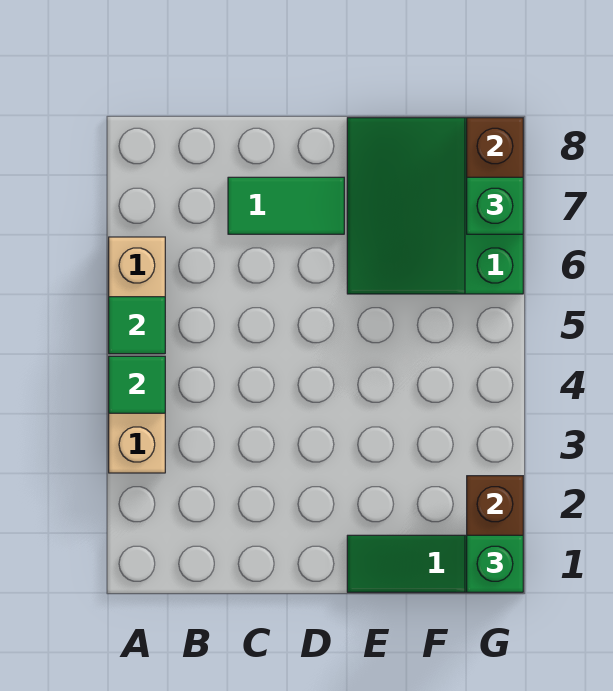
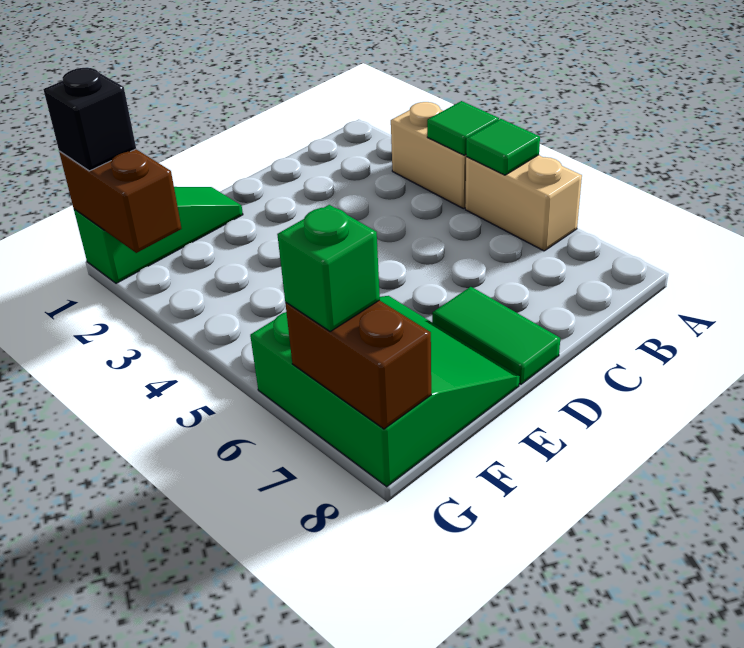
green tile C7:D7 level 1 -> green tile D7:D8 level 1
green brick G1 level 3 -> black brick G1 level 3

